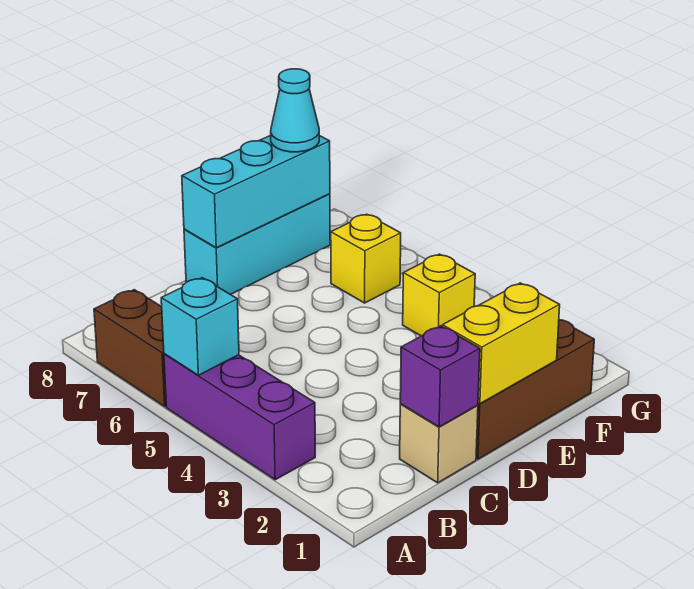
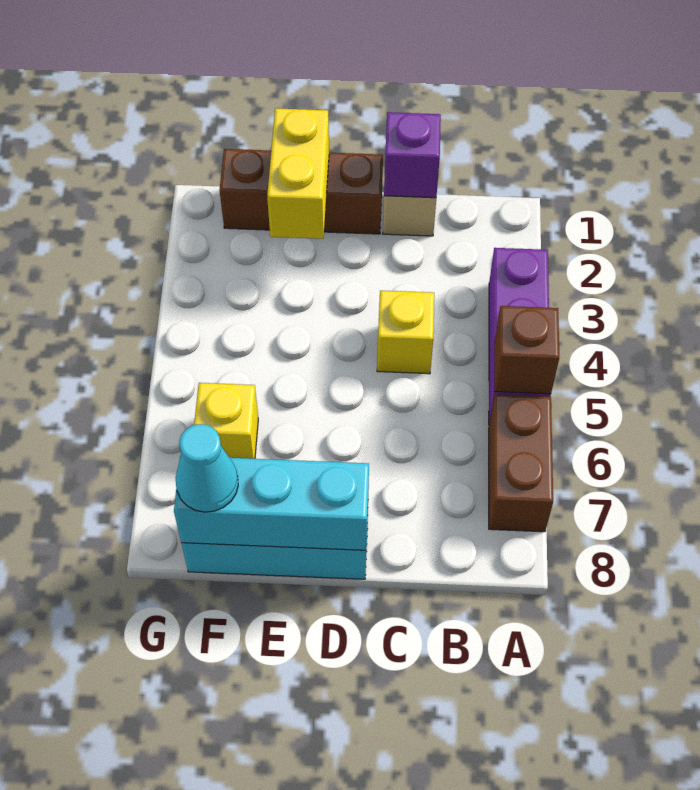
cyan brick A5 level 2 -> brown brick A5 level 2
yellow brick D1:E1 level 2 -> yellow brick E1:E2 level 2
yellow brick F4 level 1 -> yellow brick C4 level 1

